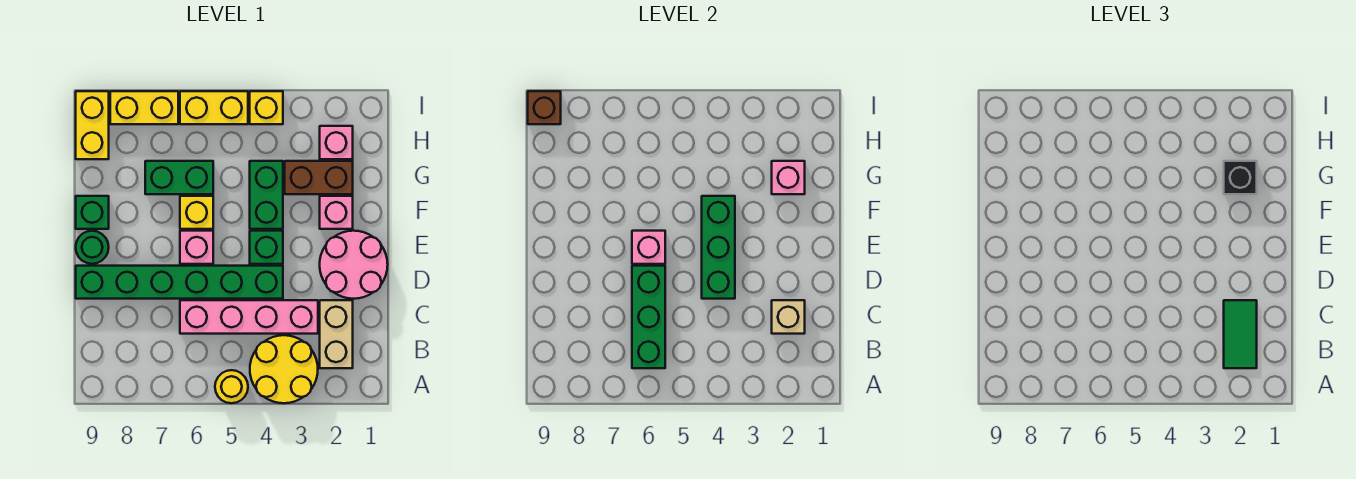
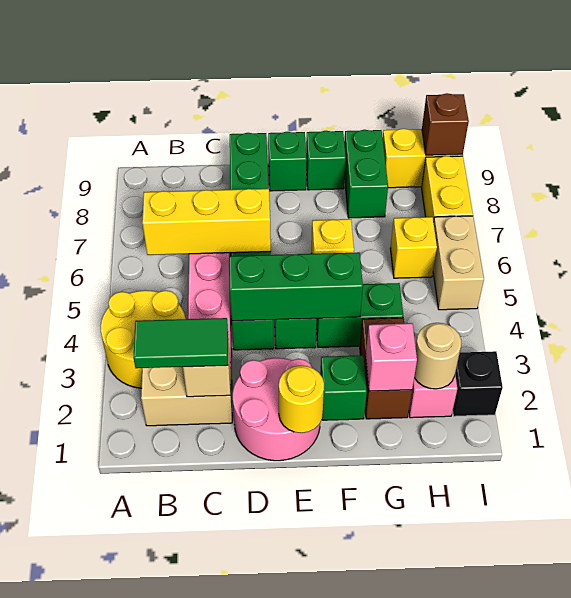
yellow round brick A5 level 1 -> yellow round brick E1 level 2
green brick B6:D6 level 2 -> yellow brick B6:D6 level 2
pink brick E6 level 1 -> none
pink brick E6 level 2 -> none
green round brick E9 level 1 -> green brick E9 level 1
pink brick F2 level 1 -> green brick F2 level 1
black brick G2 level 3 -> black brick I2 level 1
green brick G6:G7 level 1 -> green brick G8:G9 level 1
none -> tan round brick H2 level 2
yellow brick I4 level 1 -> yellow brick H6 level 1
yellow brick I5:I6 level 1 -> tan brick I5:I6 level 1

